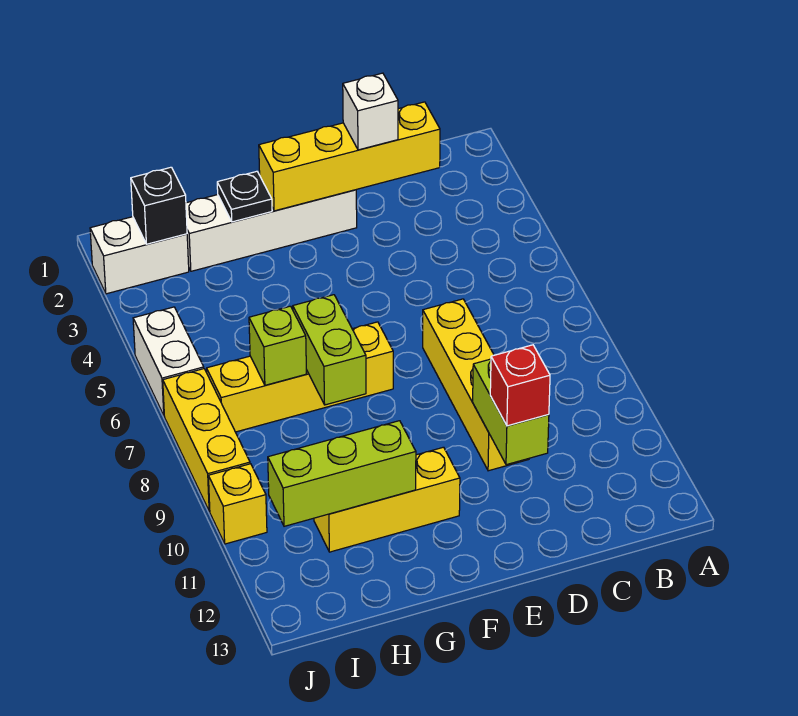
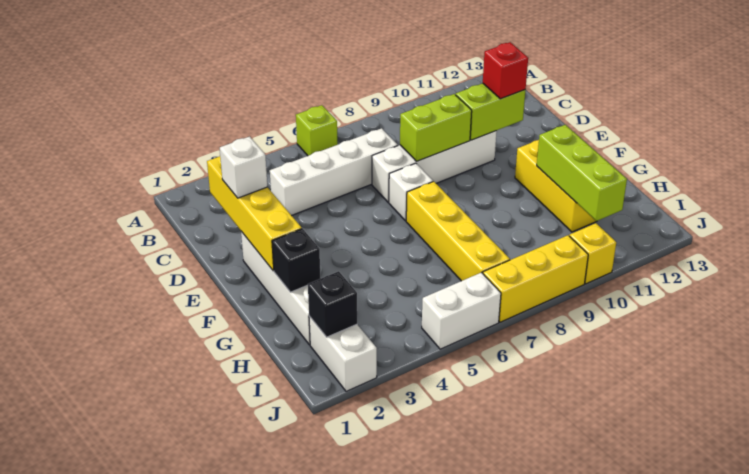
none -> white brick C4:C7 level 1
yellow brick D7:D10 level 1 -> white brick D7:D10 level 1
none -> white brick E7 level 1
black plate G2 level 2 -> black brick G2 level 2
lime brick G7:G8 level 2 -> lime brick D8:D9 level 2
lime brick H7 level 2 -> lime brick A6 level 1

